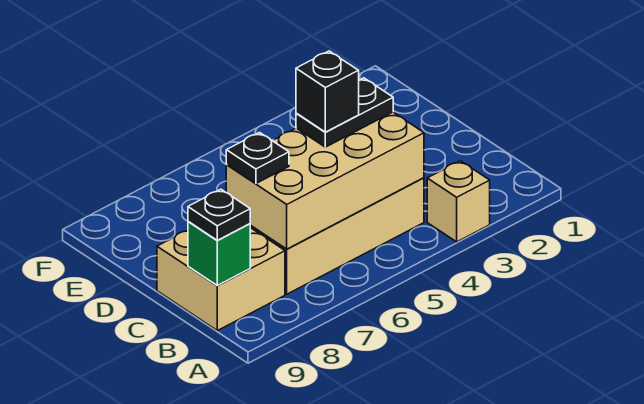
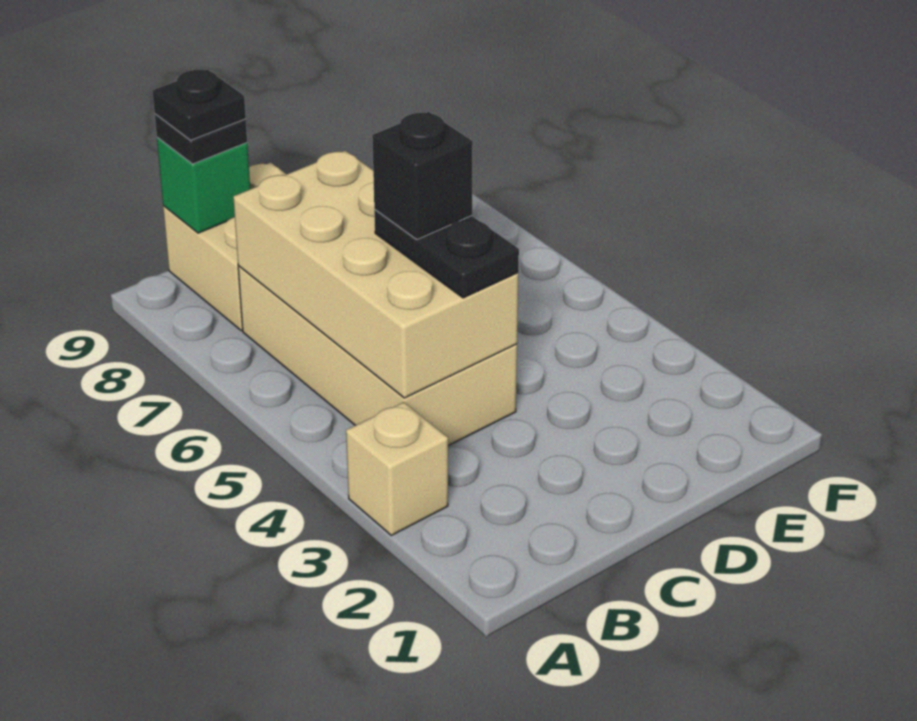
black plate C7 level 3 -> black plate B9 level 4

